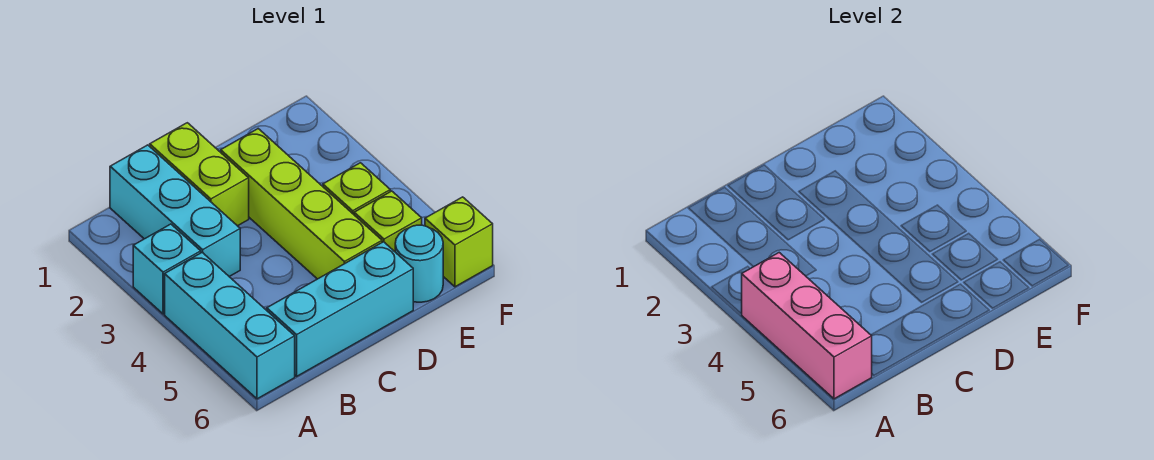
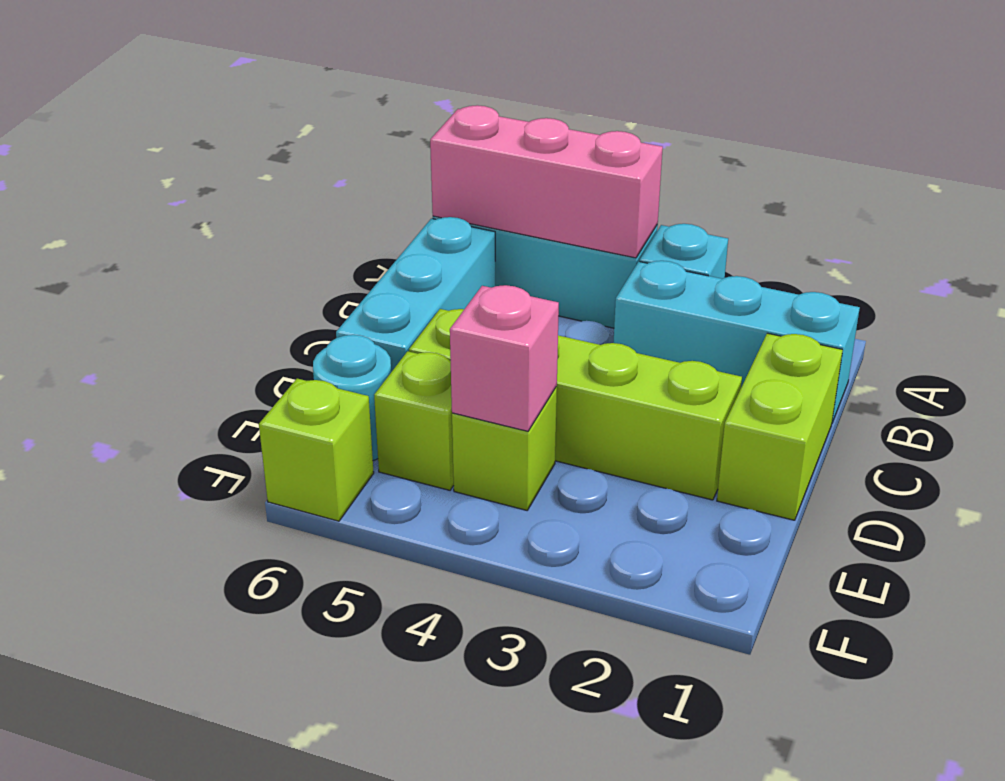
lime brick C1:C2 level 1 -> lime brick C1:D1 level 1
none -> pink brick E4 level 2

